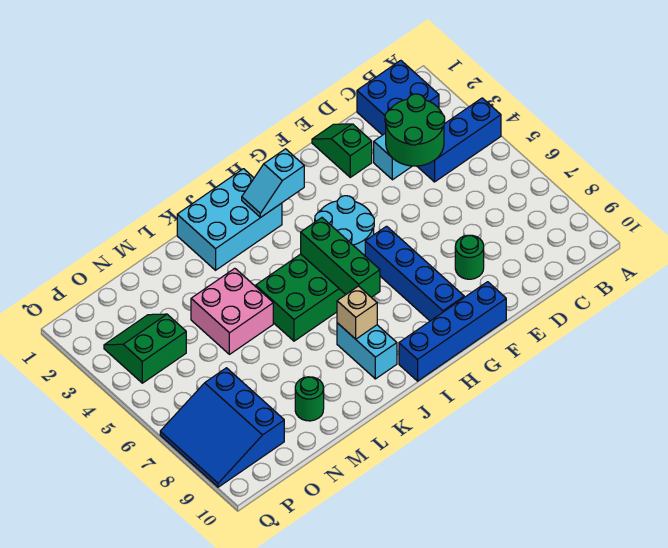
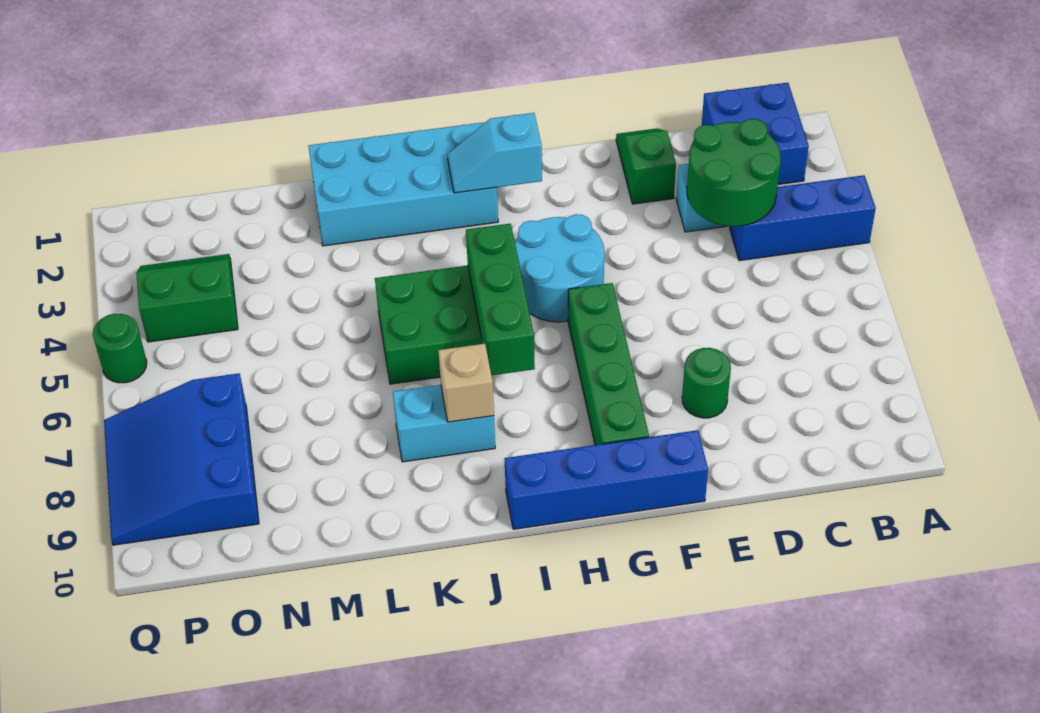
blue brick G6:G9 level 1 -> green brick G6:G9 level 1
cyan brick I1:K2 level 1 -> cyan brick I1:L2 level 1
cyan brick J8:J9 level 1 -> cyan brick J8:K8 level 1
pink brick L4:M5 level 1 -> none
green round brick M9 level 1 -> green round brick Q5 level 1

